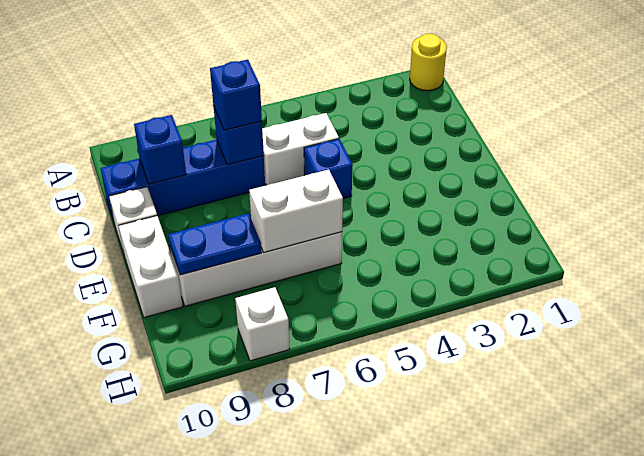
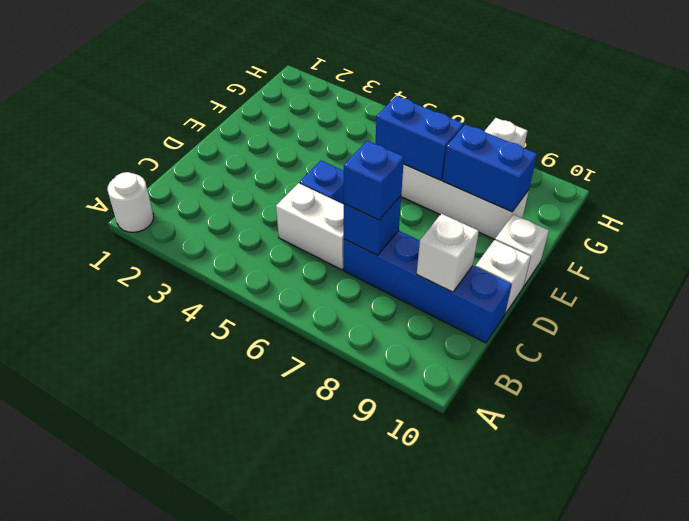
yellow round brick A1 level 1 -> white round brick A1 level 1
blue brick C9 level 2 -> white brick C9 level 2
white brick E10:F10 level 1 -> white brick E10 level 1
white brick F6:F7 level 2 -> blue brick F6:F7 level 2
blue plate F8:F9 level 2 -> blue brick F8:F9 level 2

